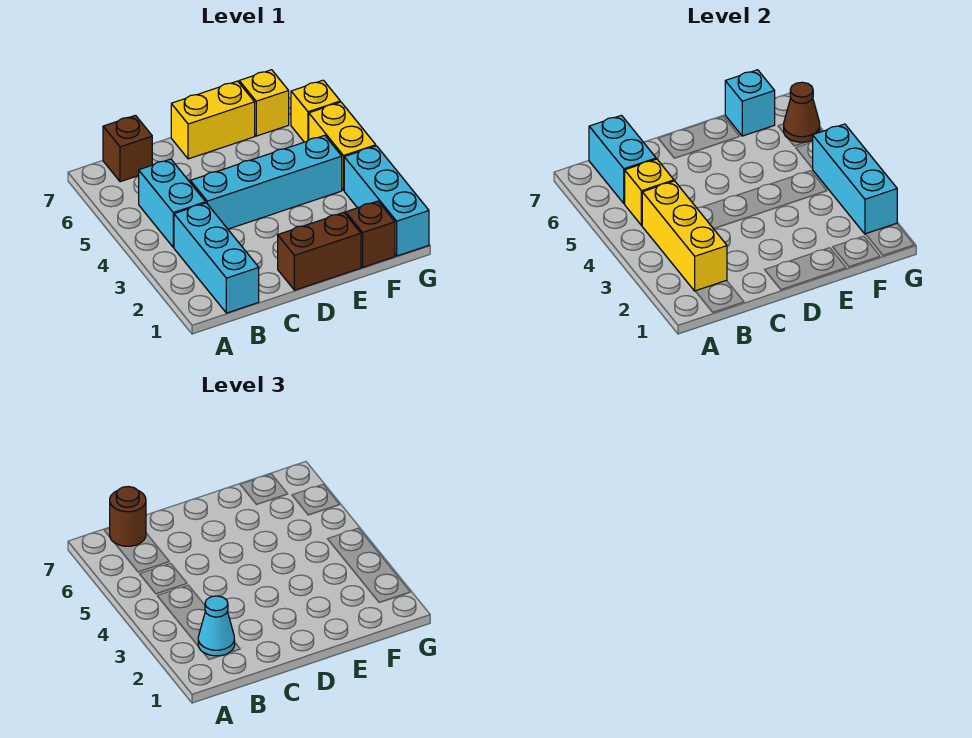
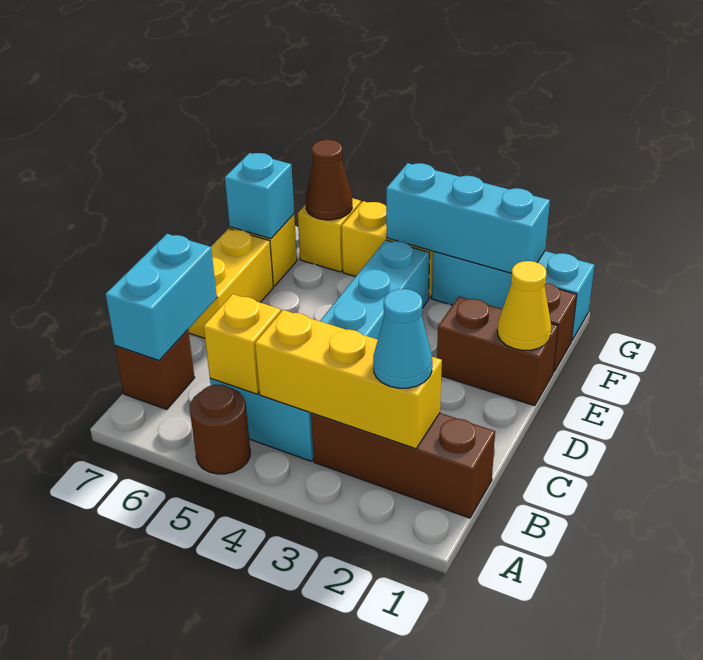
cyan brick B1:B3 level 1 -> brown brick B1:B3 level 1
cyan brick B6:B7 level 2 -> cyan brick B7:C7 level 2
brown round brick B7 level 3 -> brown round brick A5 level 1
brown brick D1:E1 level 1 -> brown brick E1:E2 level 1
none -> yellow cone E1 level 2

